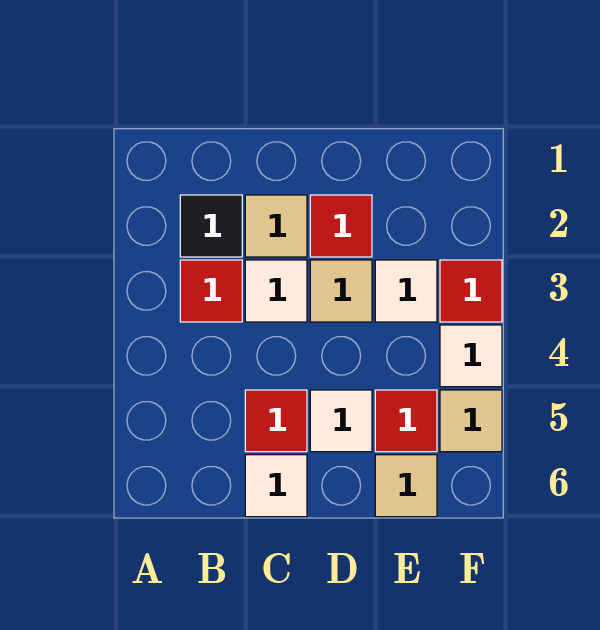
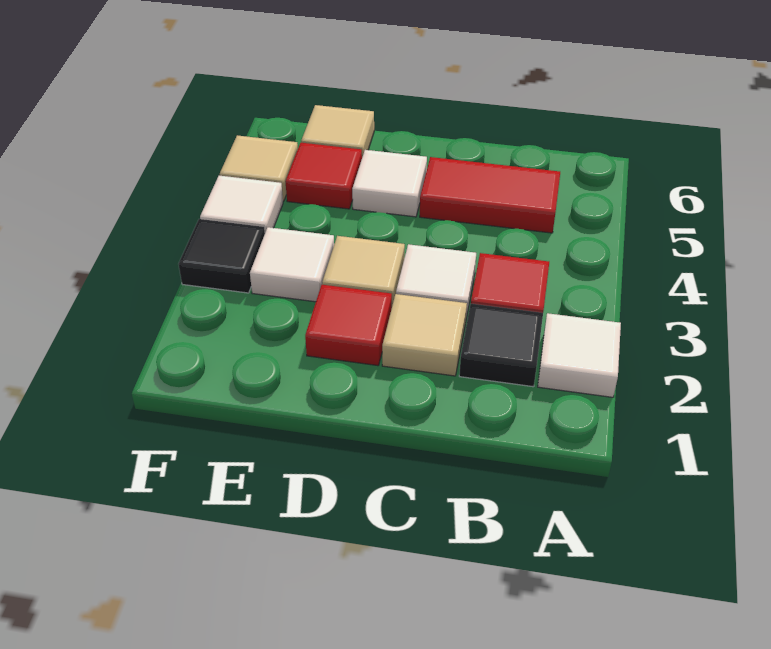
red tile C5 level 1 -> red tile B5:C5 level 1
white tile C6 level 1 -> white tile A2 level 1
red tile F3 level 1 -> black tile F3 level 1

